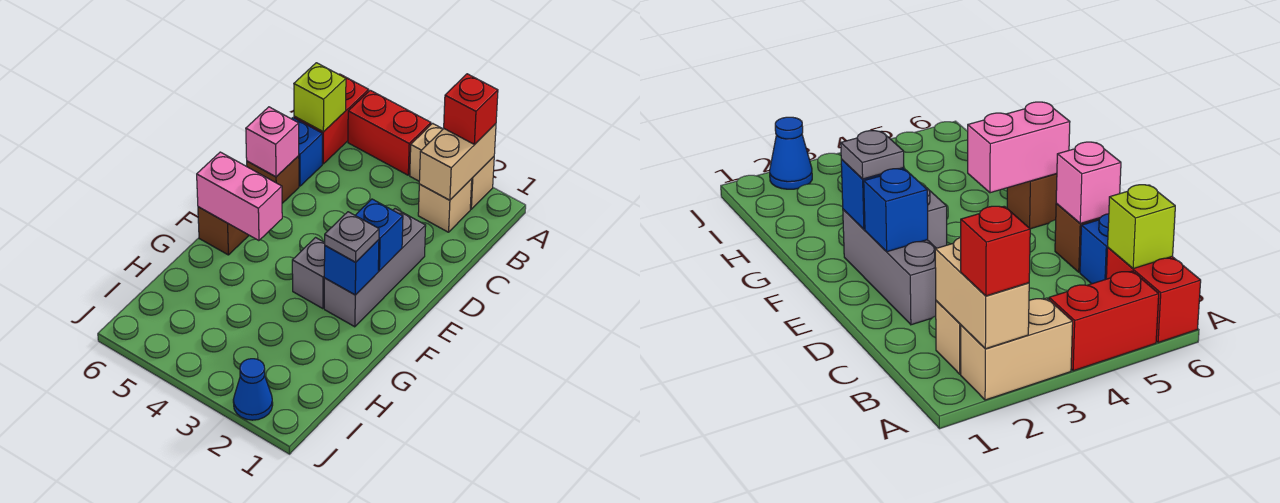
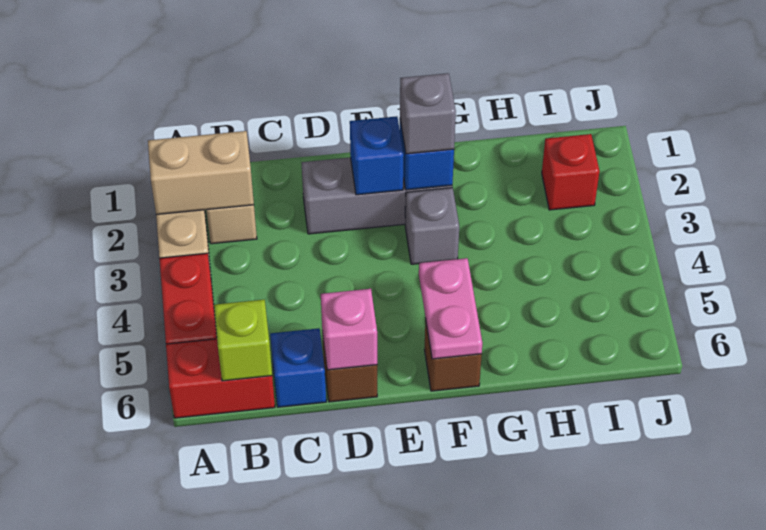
red brick A2 level 3 -> red brick I2 level 1
grey plate F2 level 3 -> grey brick F2 level 3
pink brick F5:F6 level 2 -> pink plate F5:F6 level 2
blue cone J2 level 1 -> none

